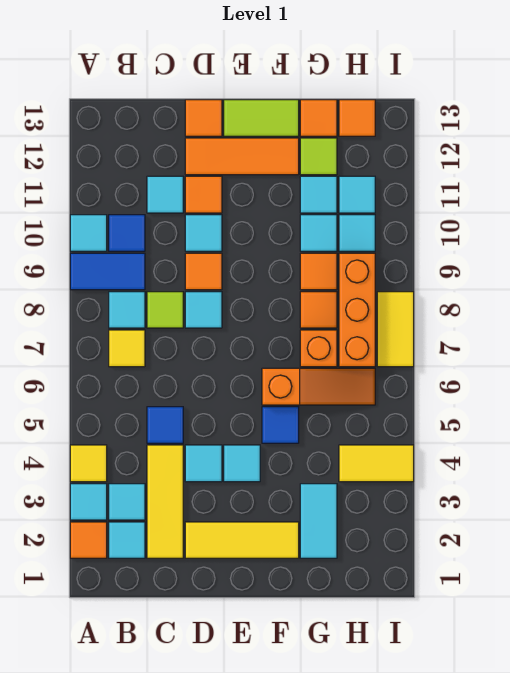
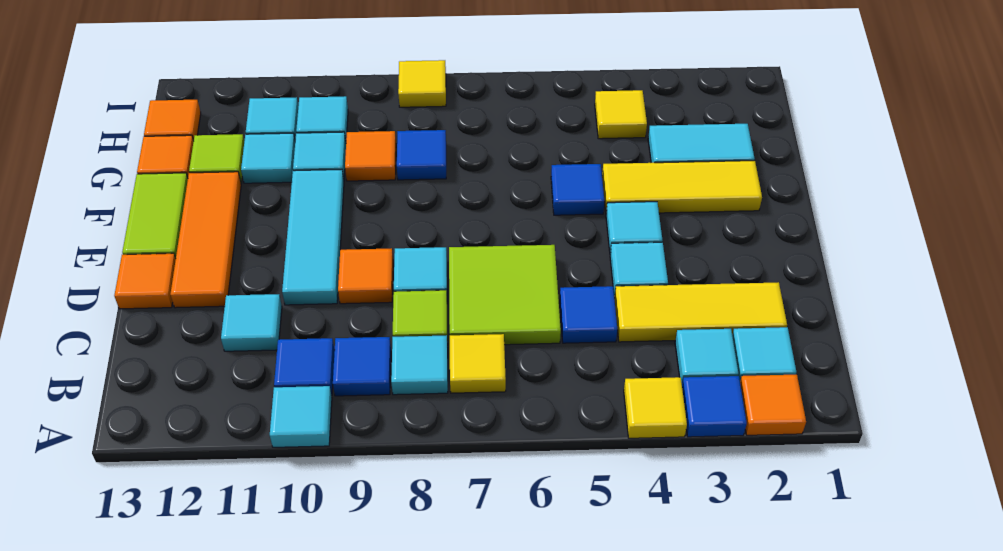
cyan tile A3 level 1 -> blue tile A3 level 1
blue tile A9:B9 level 1 -> blue tile B9 level 1
none -> lime tile C6:D7 level 1
yellow tile D2:F2 level 1 -> yellow tile F2:F4 level 1
cyan tile D10 level 1 -> cyan tile D10:F10 level 1
orange tile D11 level 1 -> none
orange slope F6:H6 level 1 top F -> none
orange brick G7 level 1 -> none
orange tile G8 level 1 -> blue tile G8 level 1
yellow tile H4:I4 level 1 -> yellow tile H4 level 1
orange brick H7:H9 level 1 -> none
yellow tile I7:I8 level 1 -> yellow tile I8 level 1

